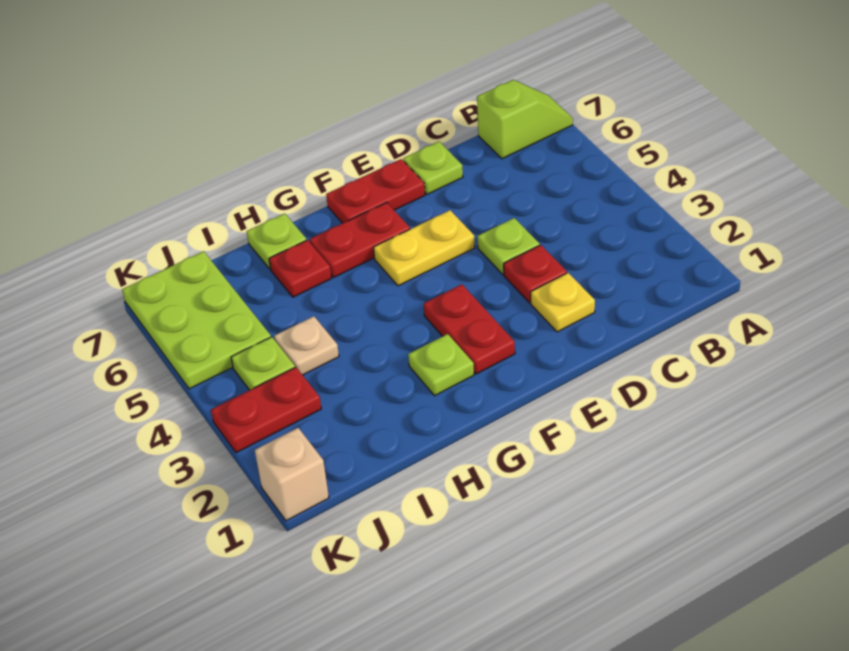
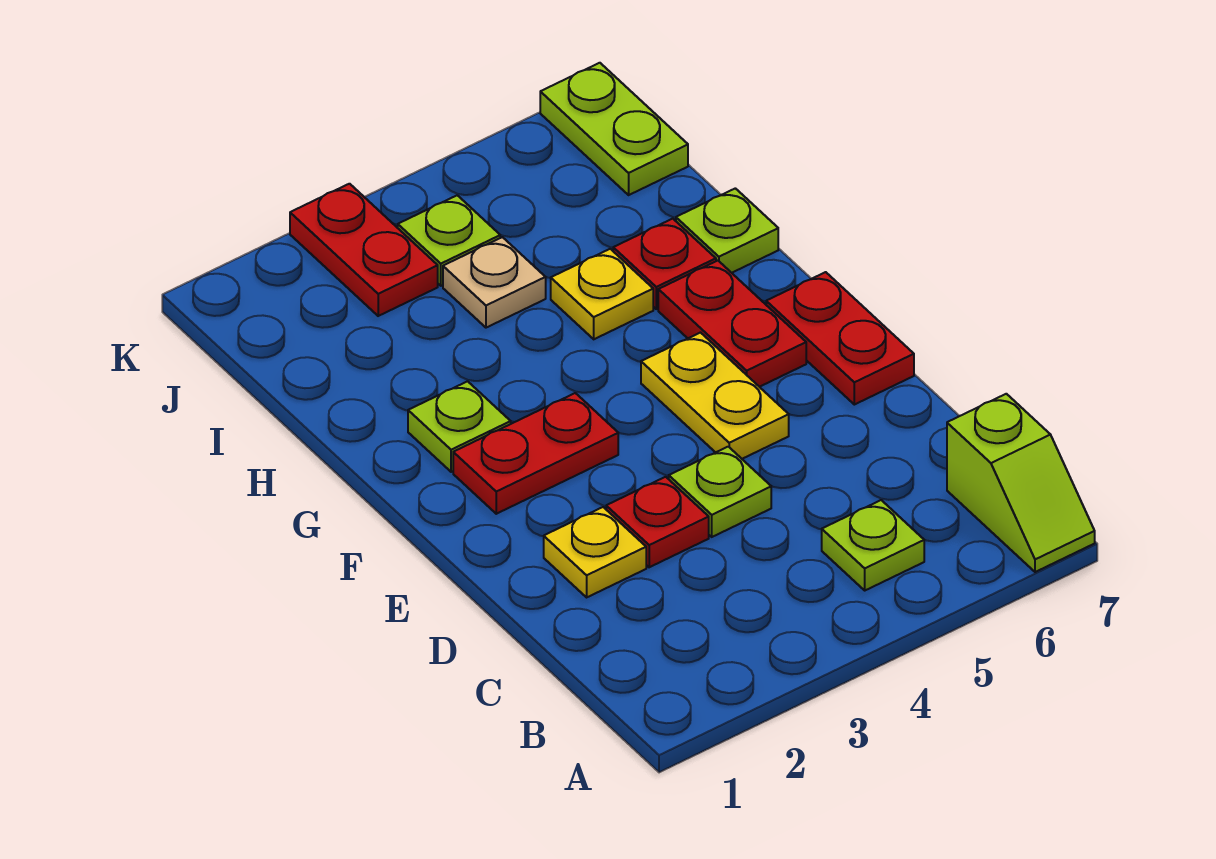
lime plate D7 level 1 -> lime plate B5 level 1
none -> yellow plate H5 level 1
lime plate J5:K7 level 1 -> lime plate J7:K7 level 1
tan brick K1 level 1 -> none

